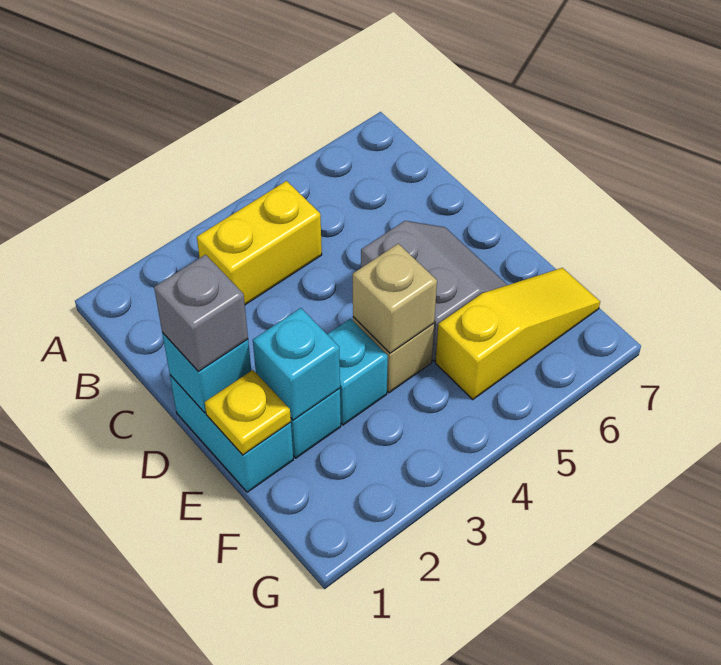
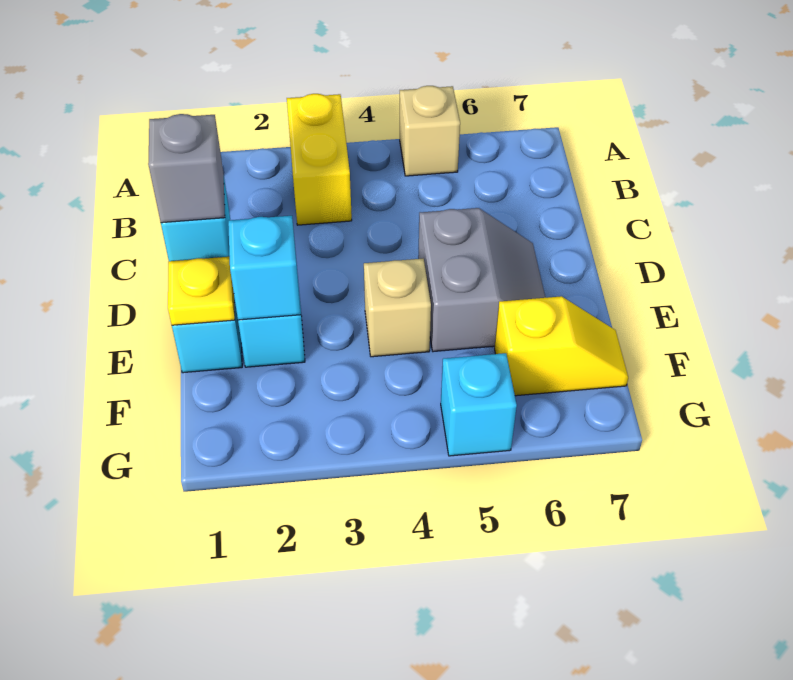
yellow brick B3:B4 level 1 -> yellow brick A3:B3 level 1
cyan brick E3 level 1 -> cyan brick G5 level 1
tan brick E4 level 2 -> tan brick A5 level 1
yellow slope F5:F7 level 1 top 5 -> yellow slope F6:F7 level 1 top 6

